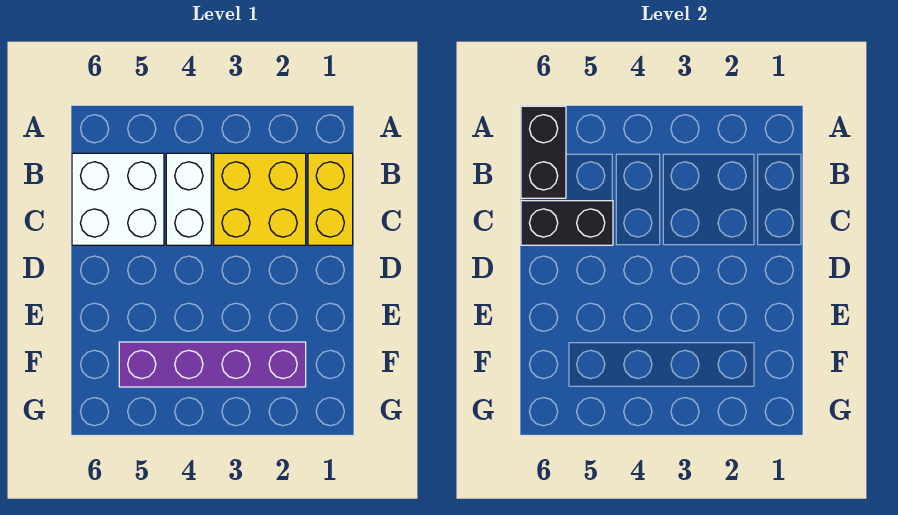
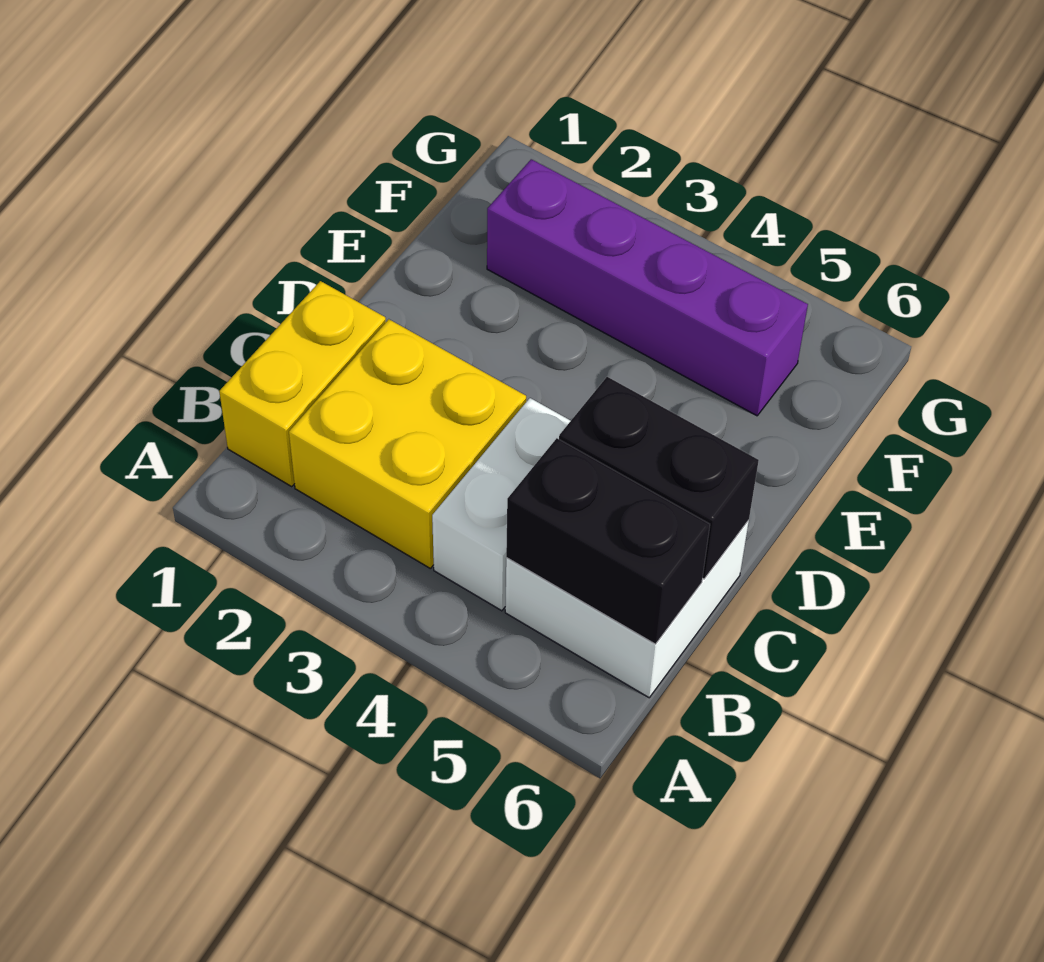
black brick A6:B6 level 2 -> black brick B5:B6 level 2

